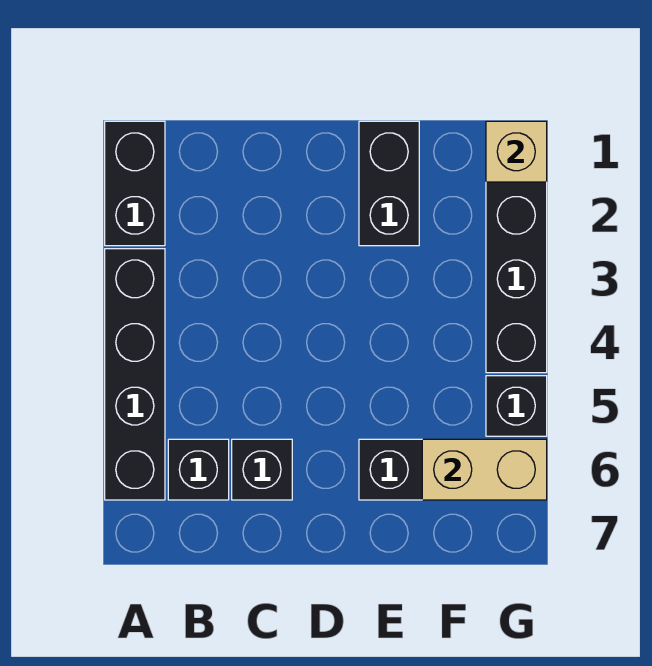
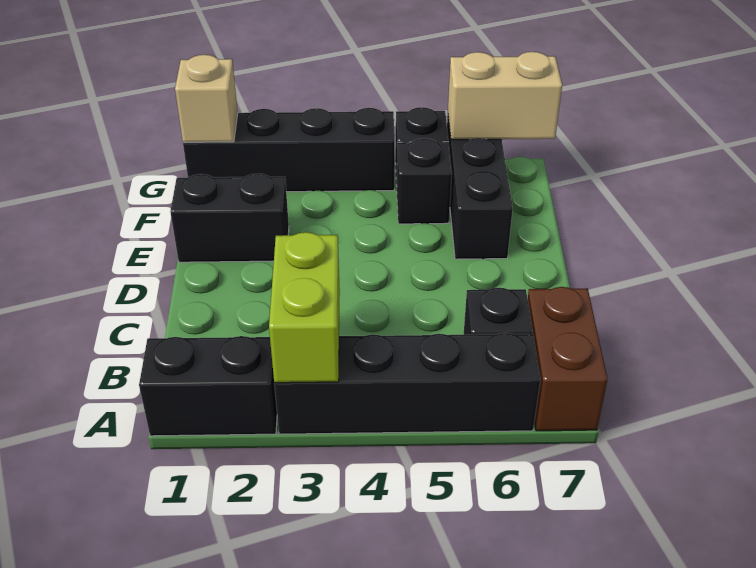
none -> lime brick A3:B3 level 2
none -> brown brick A7:B7 level 1
black brick C6 level 1 -> black brick F5 level 1
tan brick F6:G6 level 2 -> tan brick G6:G7 level 2

